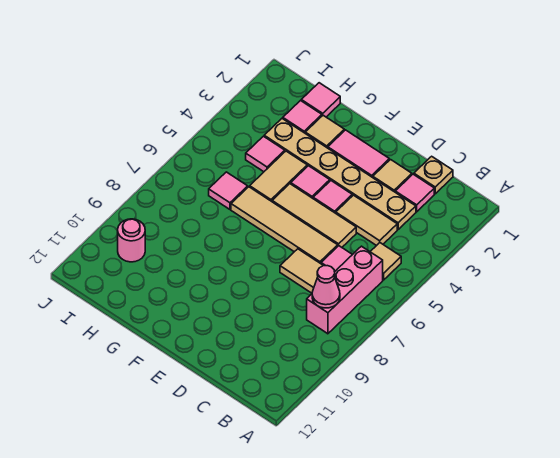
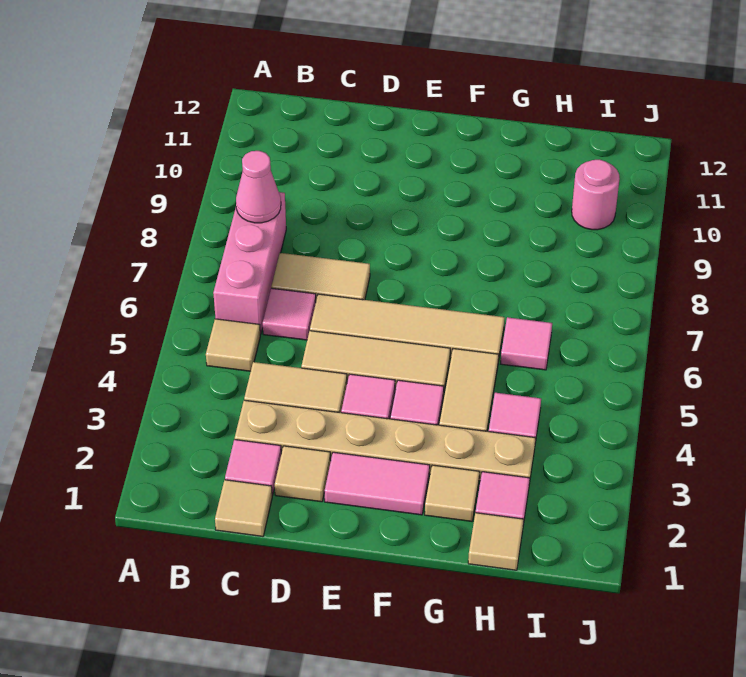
tan plate C1 level 1 -> tan tile C1 level 1
pink tile H1 level 1 -> tan tile H1 level 1

